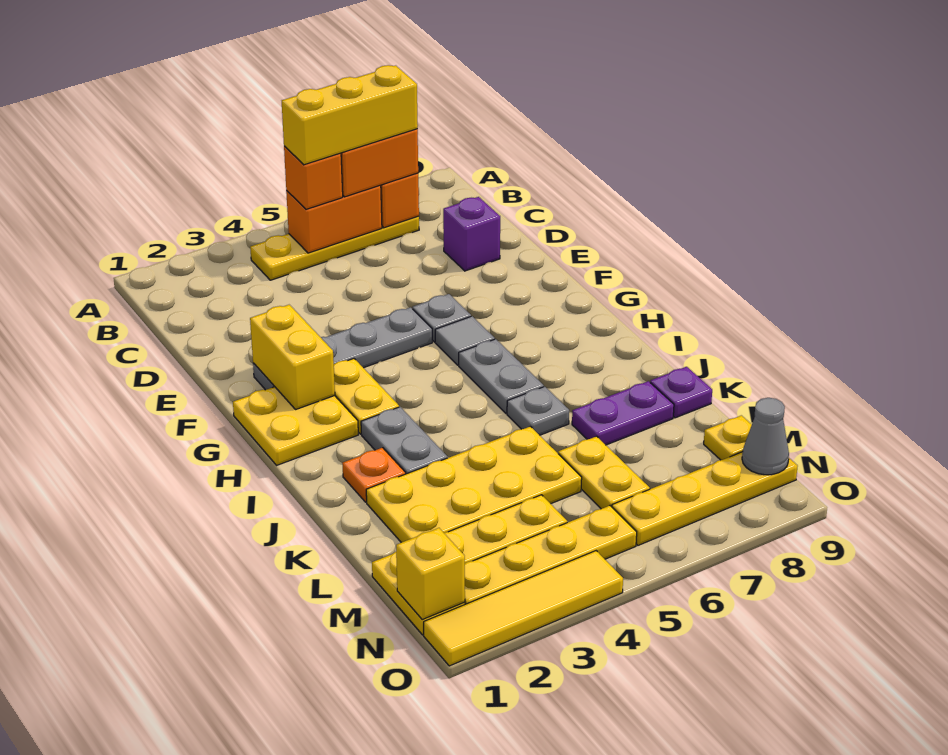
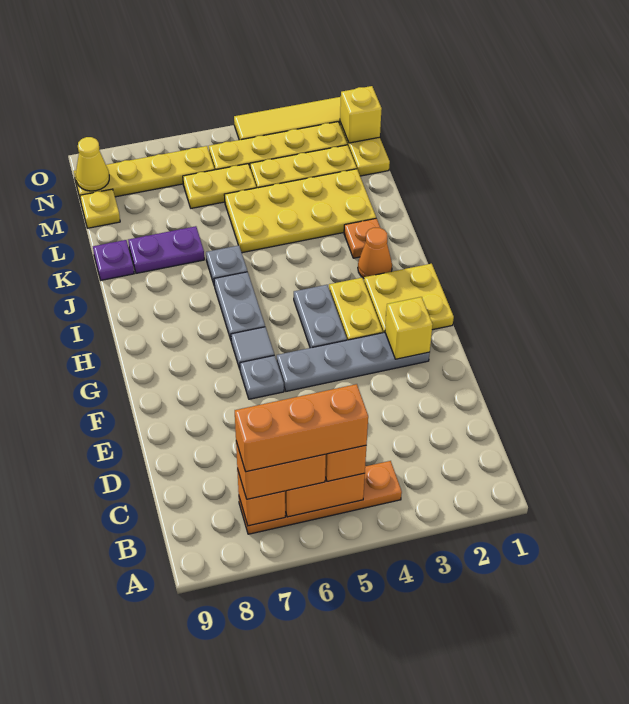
yellow plate B4:B7 level 1 -> orange plate B4:B7 level 1
yellow brick B5:B7 level 4 -> orange brick B5:B7 level 4
purple brick D8 level 1 -> none
yellow brick F2:G2 level 2 -> yellow brick F2 level 2
none -> orange cone I2 level 1
grey plate I3:J3 level 1 -> grey plate G4:H4 level 1
yellow plate L6:M6 level 1 -> yellow plate M5:M6 level 1
grey cone N9 level 2 -> yellow cone N9 level 2

